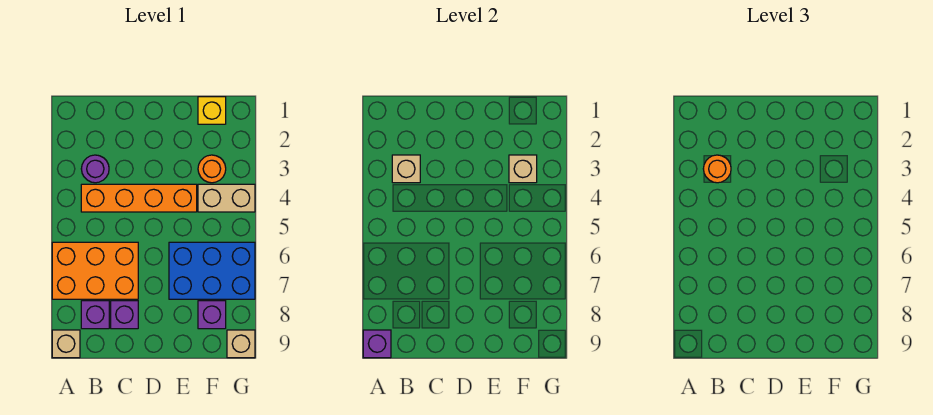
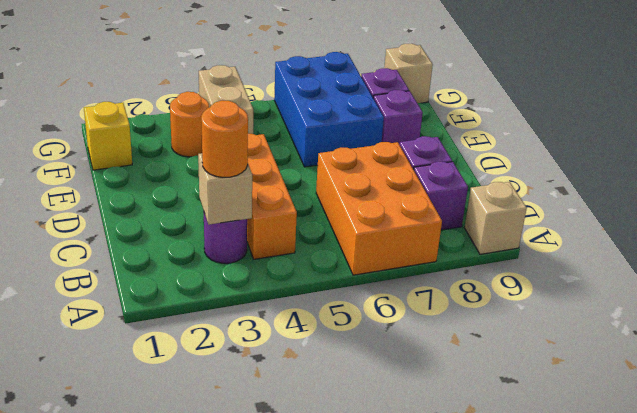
purple brick A9 level 2 -> purple brick E8 level 1
orange brick B4:E4 level 1 -> orange brick B4:D4 level 1
tan brick F3 level 2 -> none

